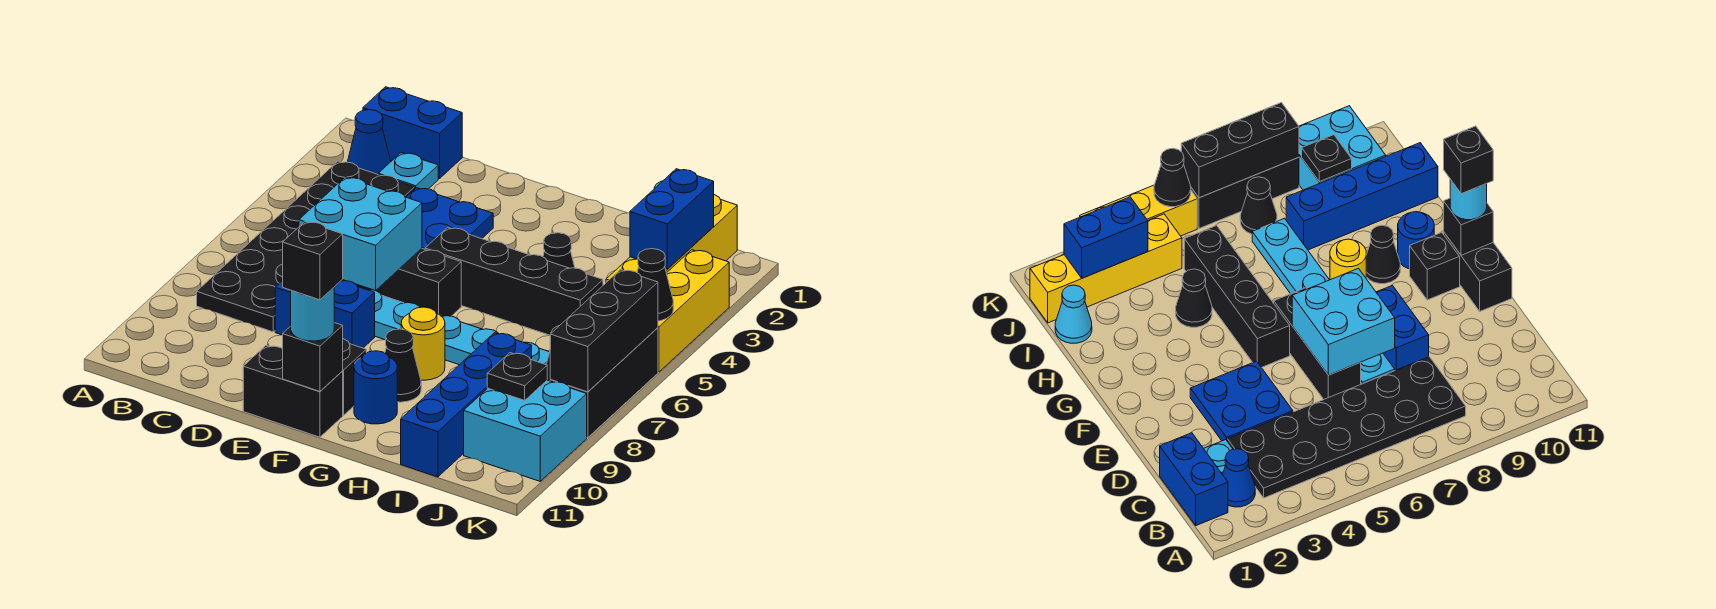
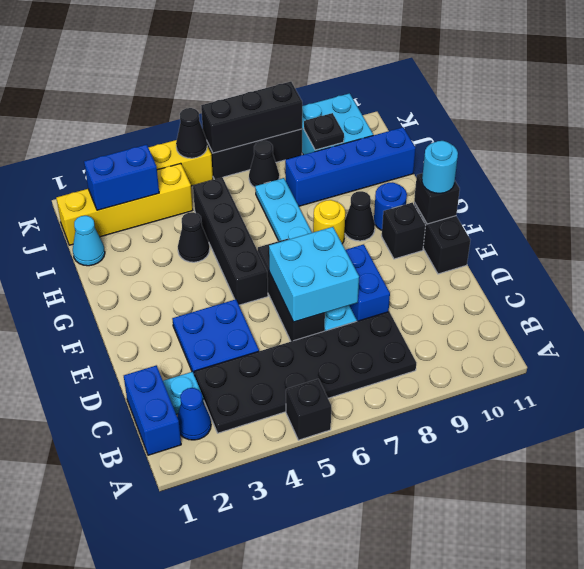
black brick F11 level 4 -> black brick A5 level 1

